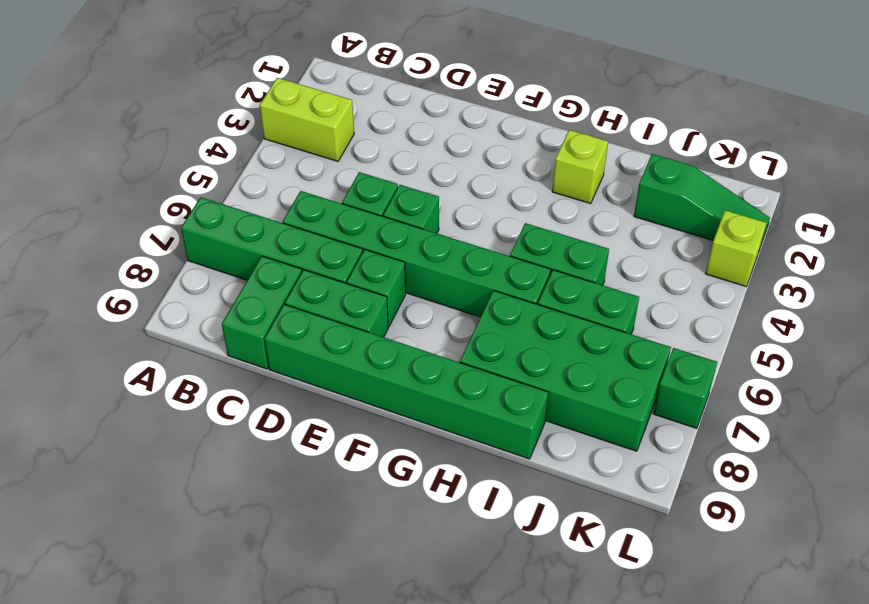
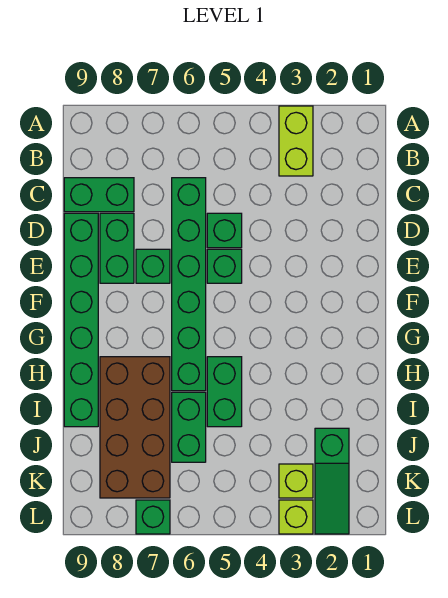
green brick A7:D7 level 1 -> none
lime brick H2 level 1 -> lime brick K3 level 1
green brick H7:K8 level 1 -> brown brick H7:K8 level 1

